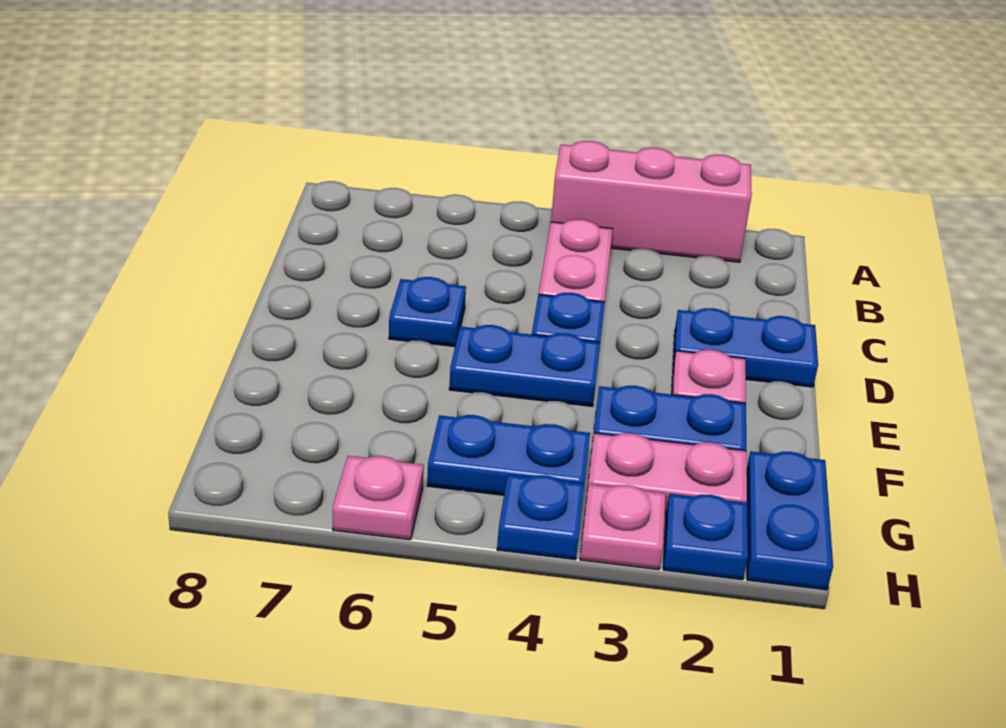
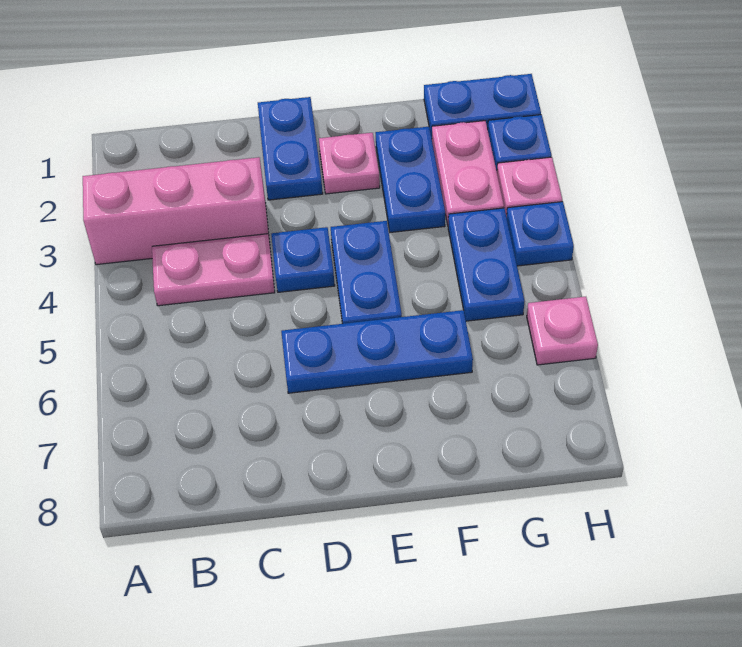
pink brick A2:A4 level 1 -> pink brick A3:C3 level 1
blue plate D6 level 1 -> blue plate D6:F6 level 1

